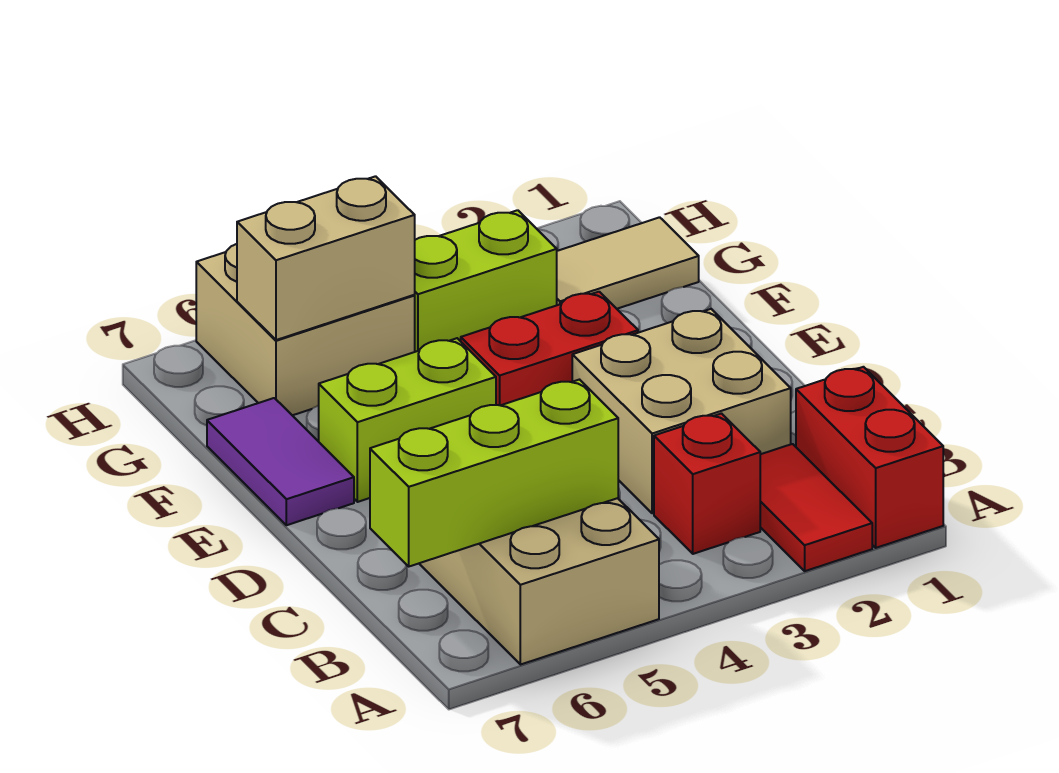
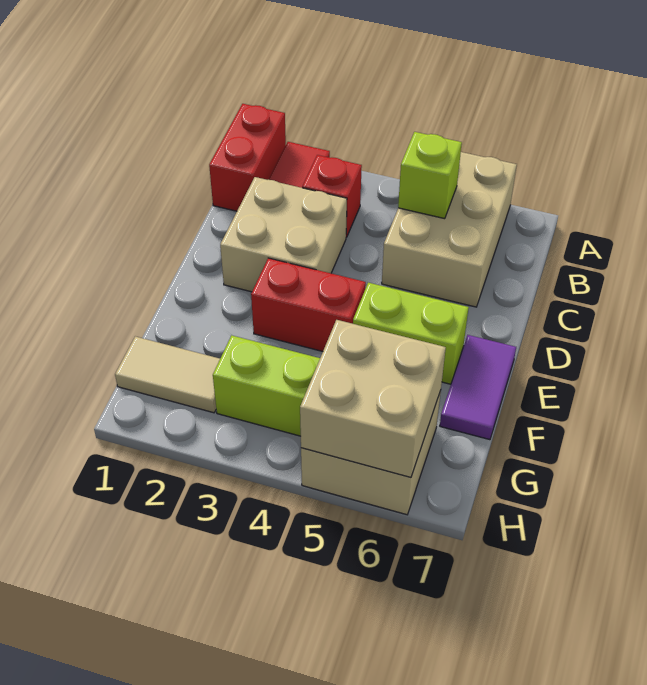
lime brick B5:B7 level 2 -> lime brick B5 level 2
tan brick G5:G6 level 2 -> tan brick G5:H6 level 2

